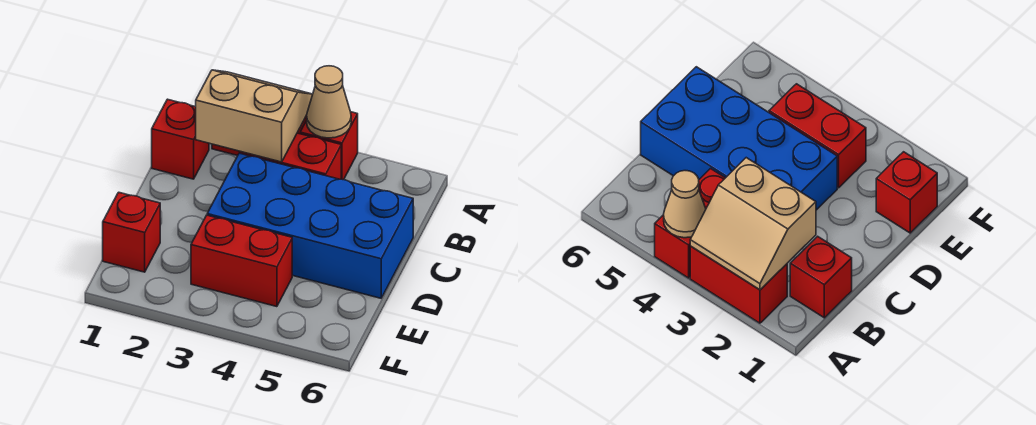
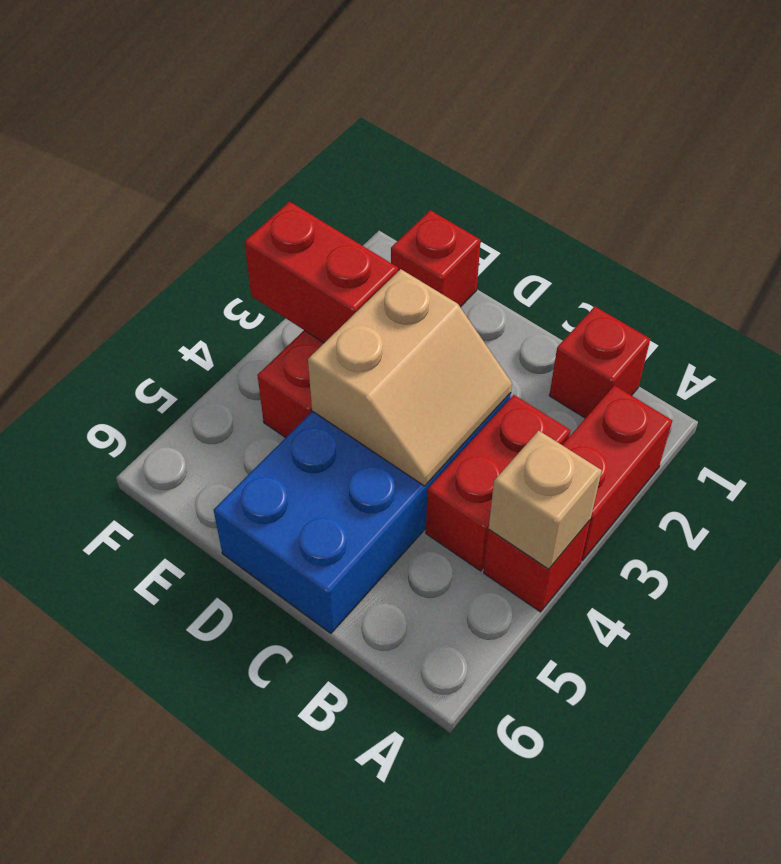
tan slope A2:B3 level 2 top B -> tan slope C3:D4 level 2 top D
tan cone A4 level 2 -> tan brick A4 level 2
none -> red brick E3:F3 level 2

